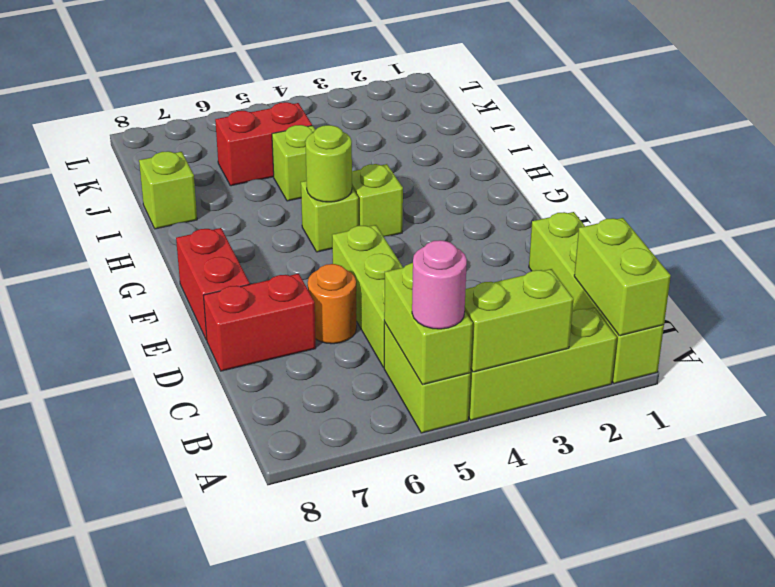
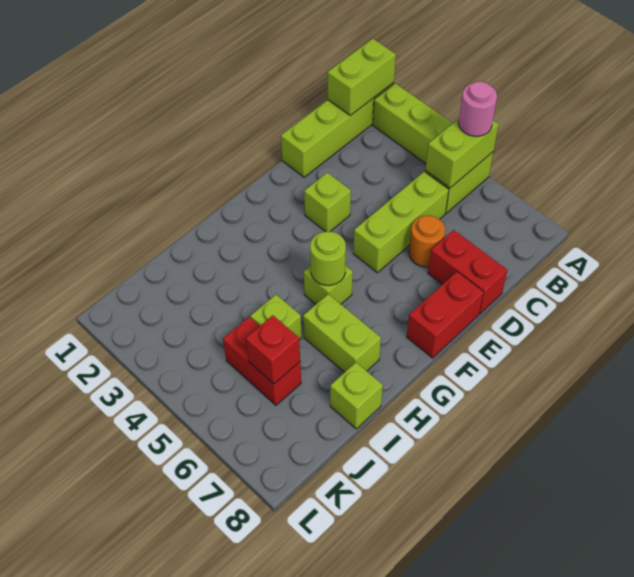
lime brick A3:A4 level 2 -> lime brick H6:H7 level 1
lime brick G4 level 1 -> lime brick E3 level 1
none -> red brick J6 level 2

